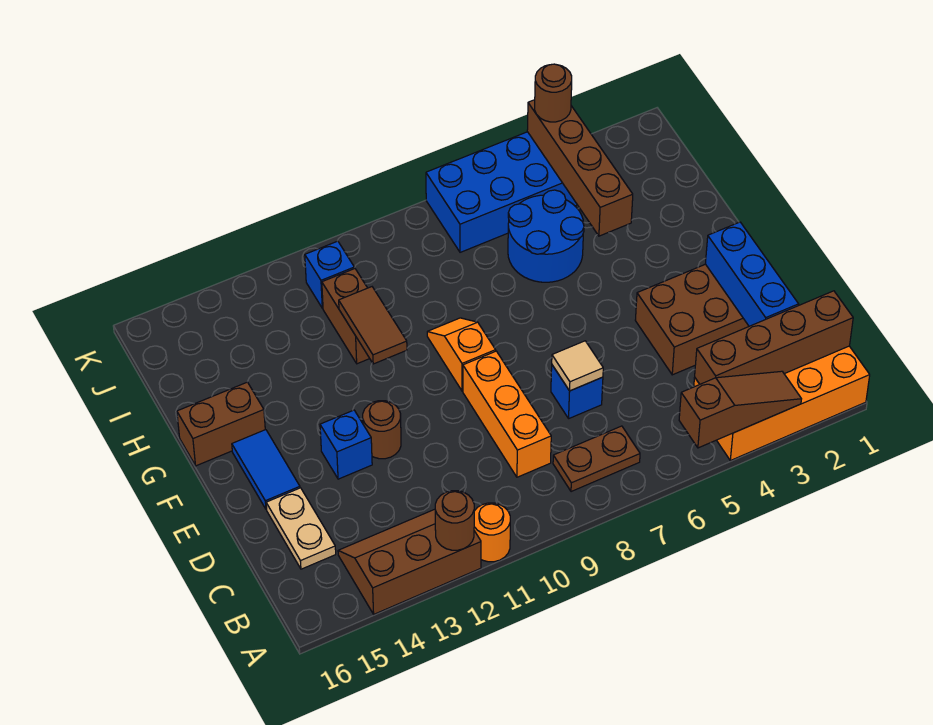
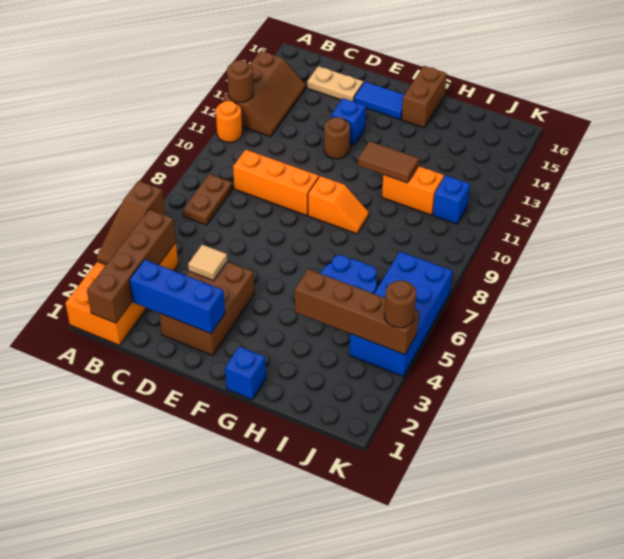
blue brick D7 level 1 -> blue brick G1 level 1
tan tile D7 level 2 -> tan tile D4 level 2
brown brick H11:I11 level 1 -> orange brick H11:I11 level 1

